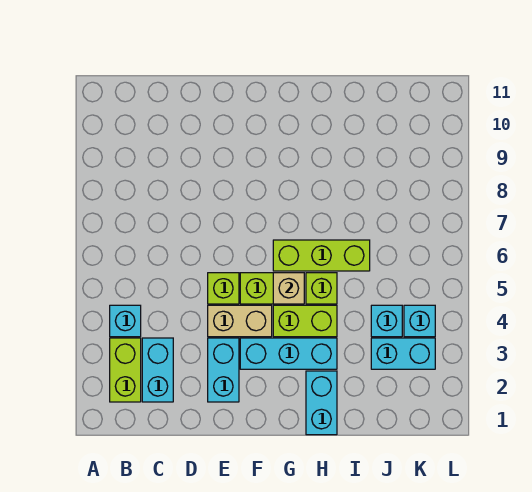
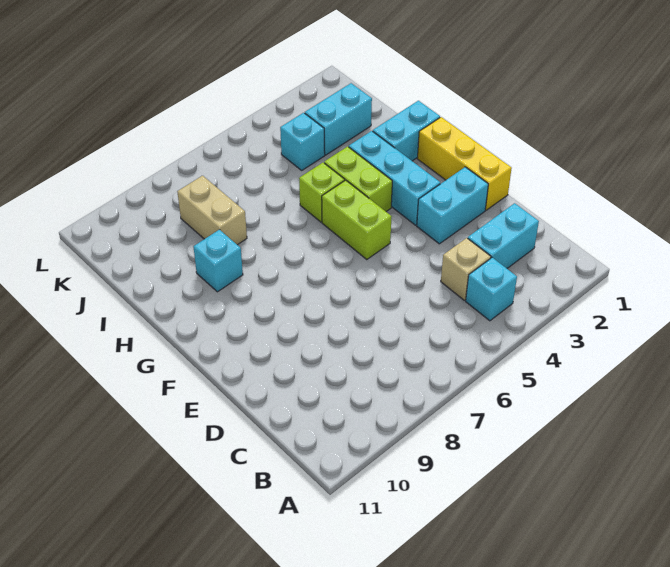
lime brick B2:B3 level 1 -> none
none -> yellow brick E1:G1 level 1
tan brick E4:F4 level 1 -> tan brick I8:J8 level 1
lime brick E5 level 1 -> none
tan brick G5 level 2 -> tan brick C4 level 1
lime brick G6:I6 level 1 -> none
cyan brick J3:K3 level 1 -> cyan brick J2:J3 level 1
cyan brick K4 level 1 -> cyan brick H9 level 1

